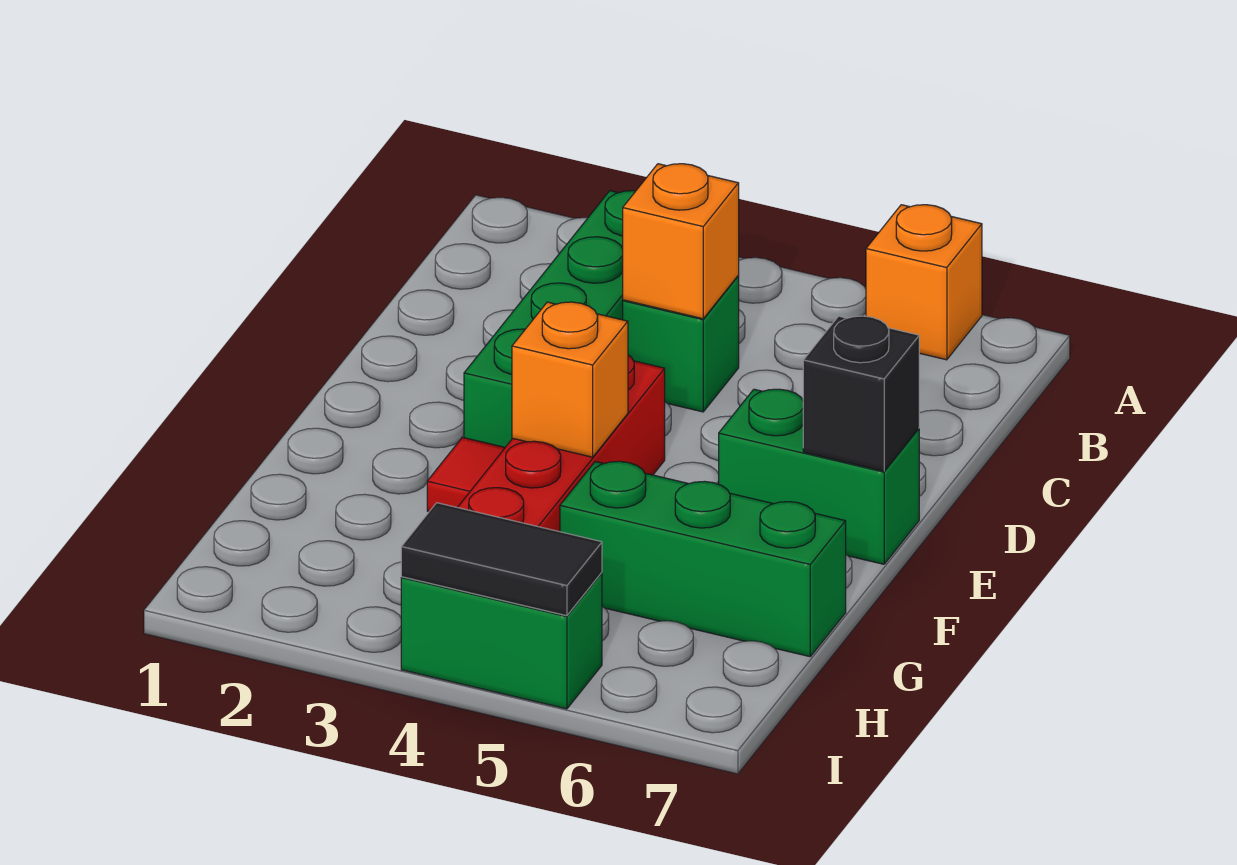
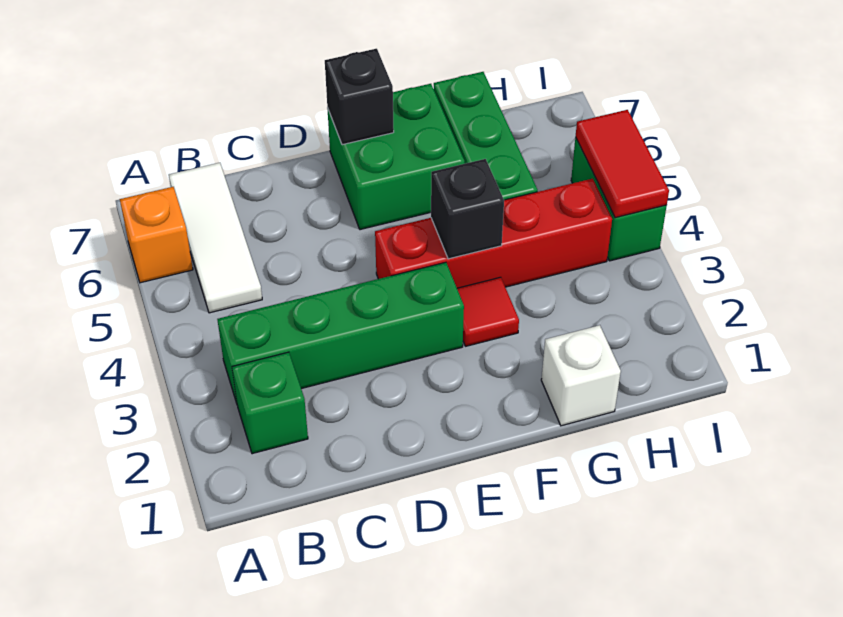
none -> white tile B5:B7 level 1
green brick C4 level 1 -> green brick B2 level 1
orange brick C4 level 2 -> none
green brick E6:E7 level 1 -> green brick E6:F7 level 1
orange brick F4 level 2 -> black brick F4 level 2
none -> white brick G1 level 1
black tile I4:I5 level 2 -> red tile I4:I5 level 2

